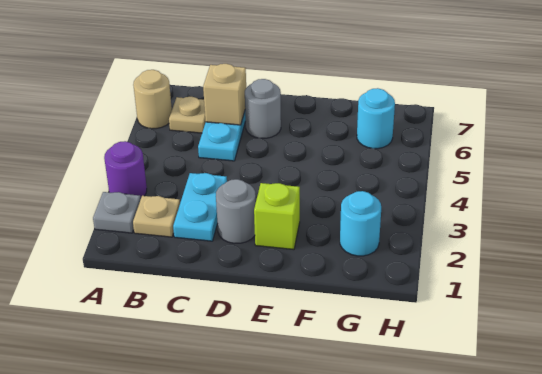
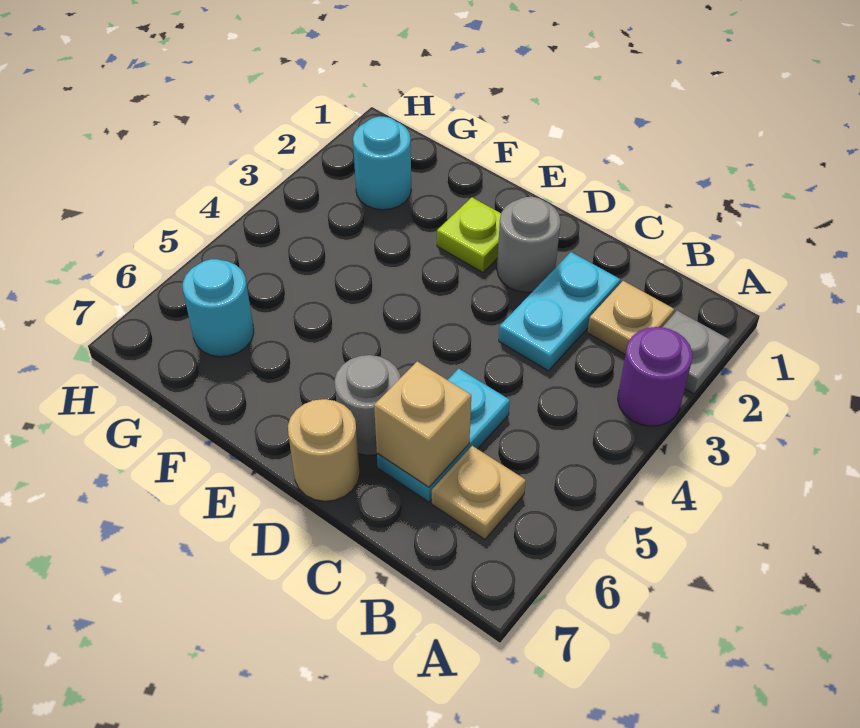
tan round brick A6 level 1 -> tan round brick D7 level 1
lime brick E2 level 1 -> lime plate E2 level 1

